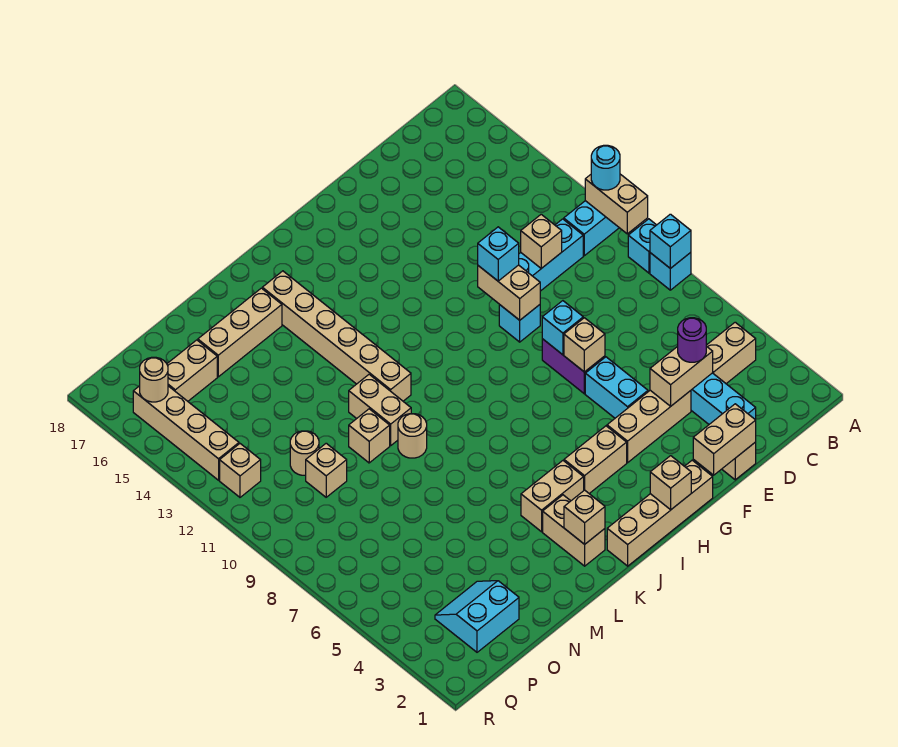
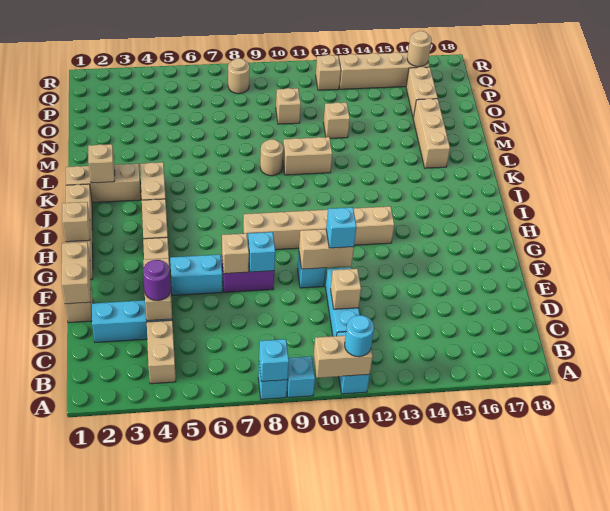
tan brick K2:K3 level 1 -> tan brick K1:K3 level 1
tan brick K11:K16 level 1 -> tan brick H8:H13 level 1
tan brick M10 level 1 -> tan brick N12 level 1
cyan slope O2:P3 level 1 top 2 -> none
tan round brick O11 level 1 -> tan round brick Q8 level 1

